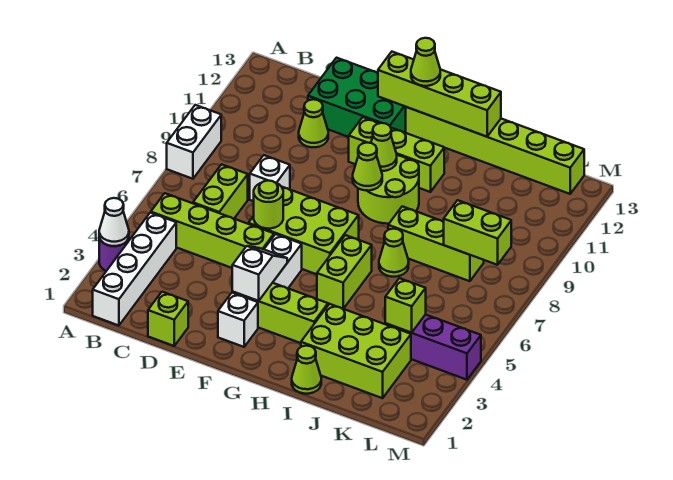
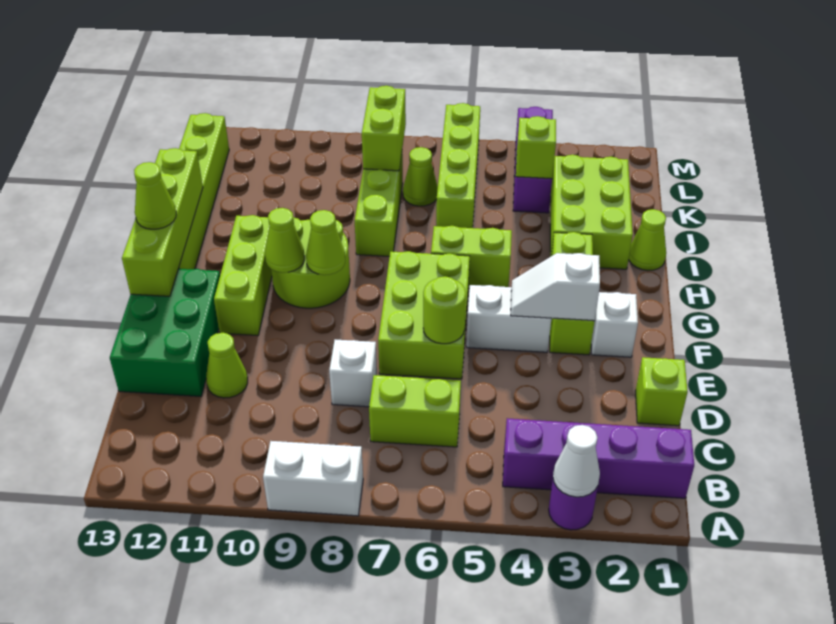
white brick B1:B4 level 1 -> purple brick B1:B4 level 1
lime brick B5:E5 level 1 -> lime brick J6:M6 level 1
lime cone I7 level 1 -> lime cone K7 level 1

